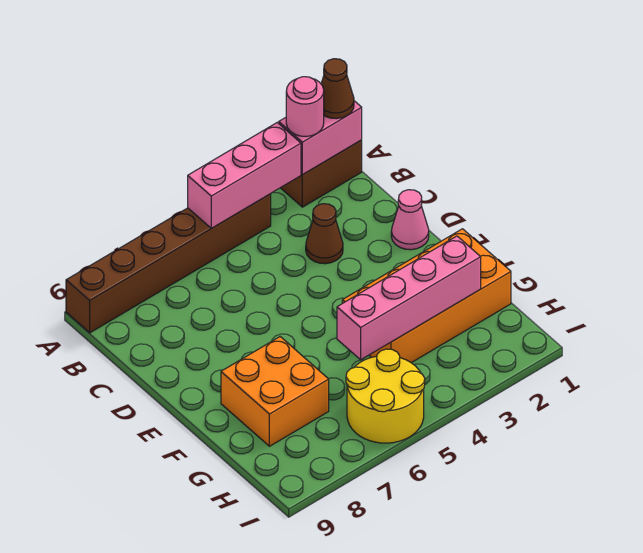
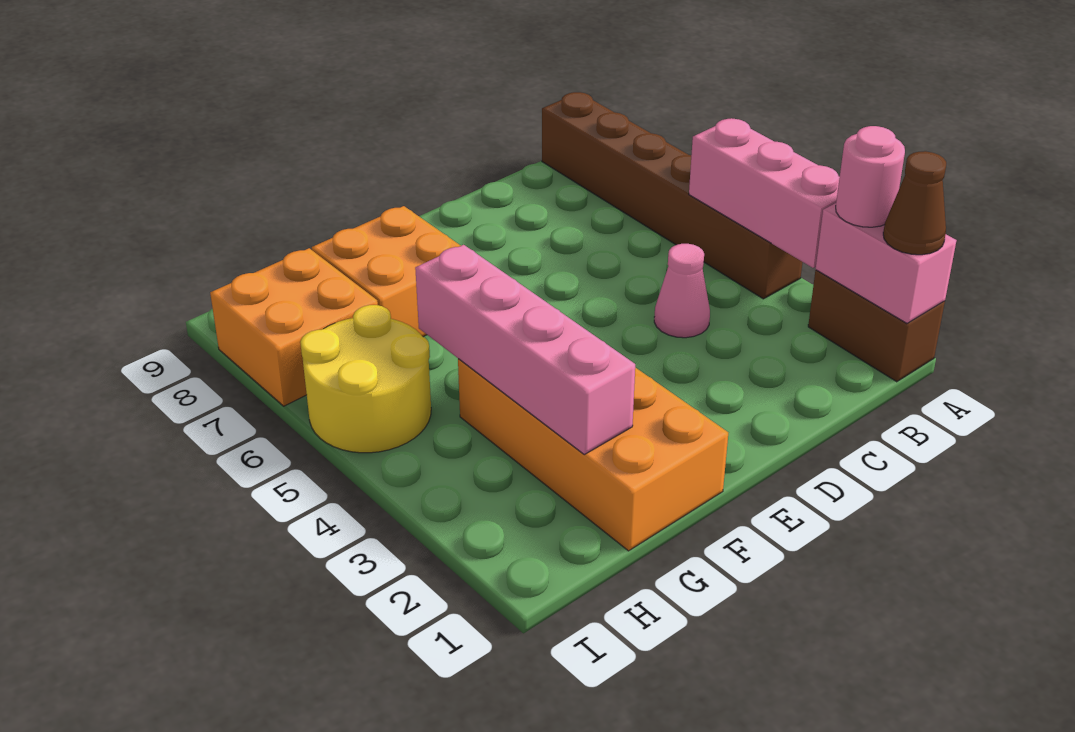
brown cone C3 level 1 -> none
pink cone D1 level 1 -> pink cone C4 level 1
none -> orange brick H7:I8 level 1

